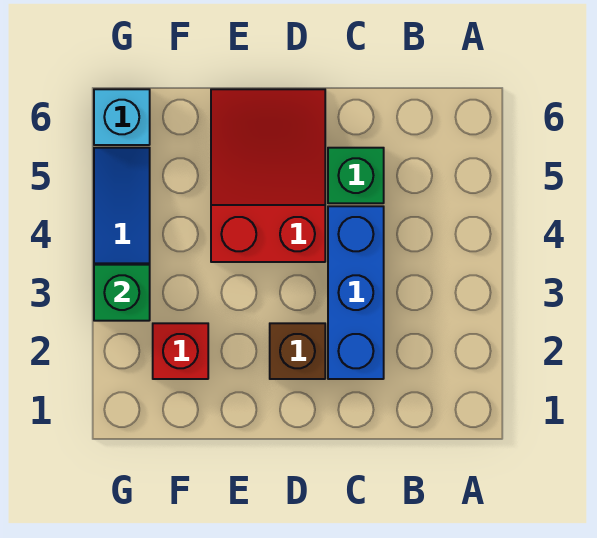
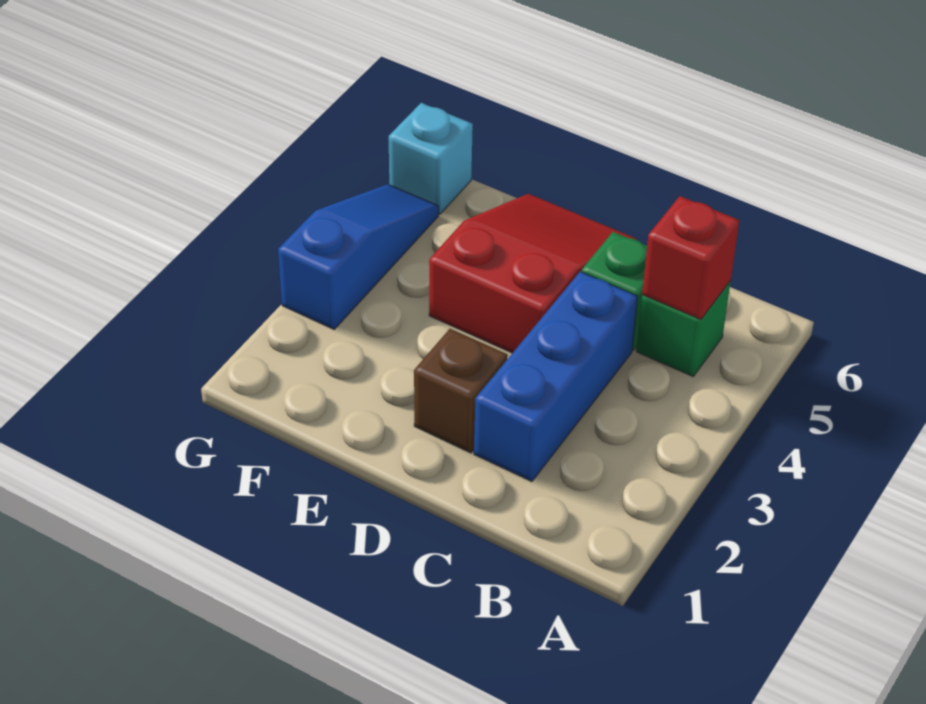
red brick F2 level 1 -> red brick B5 level 2
green brick G3 level 2 -> green brick B5 level 1

